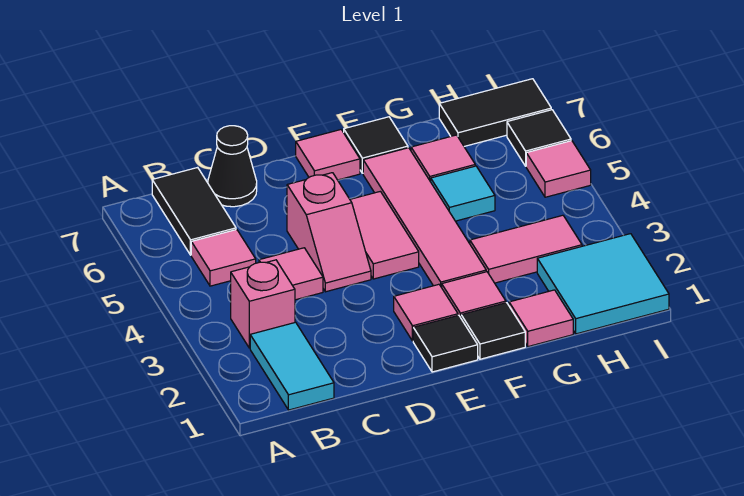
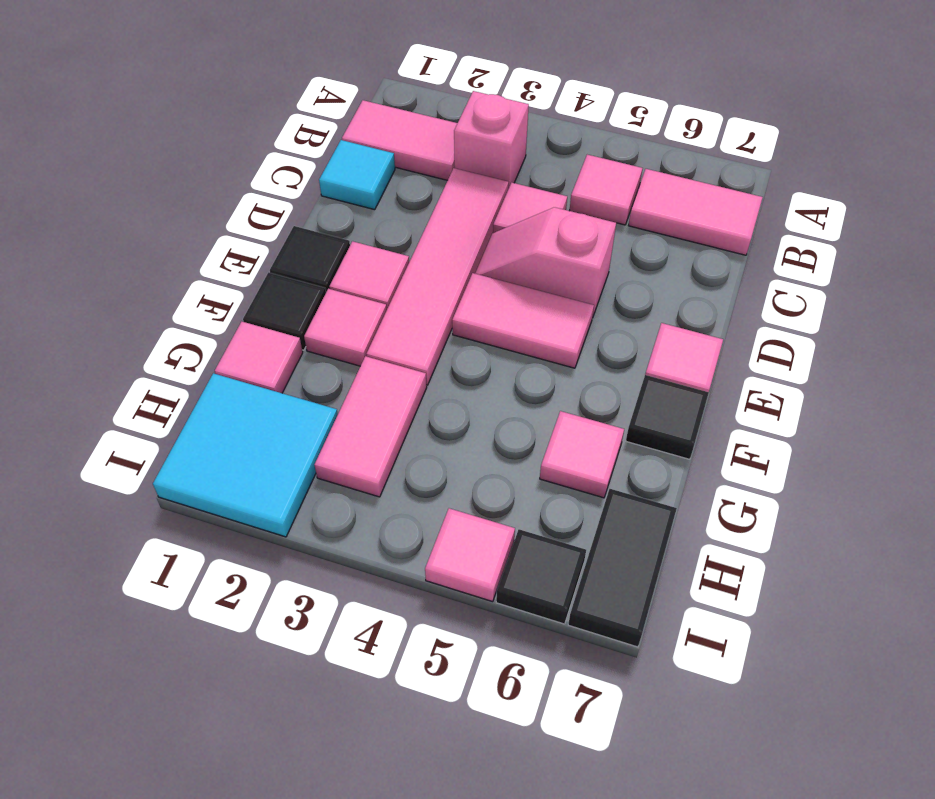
cyan tile B1:B2 level 1 -> pink tile B1:B2 level 1
black tile B6:B7 level 1 -> pink tile B6:B7 level 1
black cone C7 level 1 -> none
pink tile F3:F6 level 1 -> pink tile C3:F3 level 1
cyan tile G5 level 1 -> cyan tile C1 level 1

